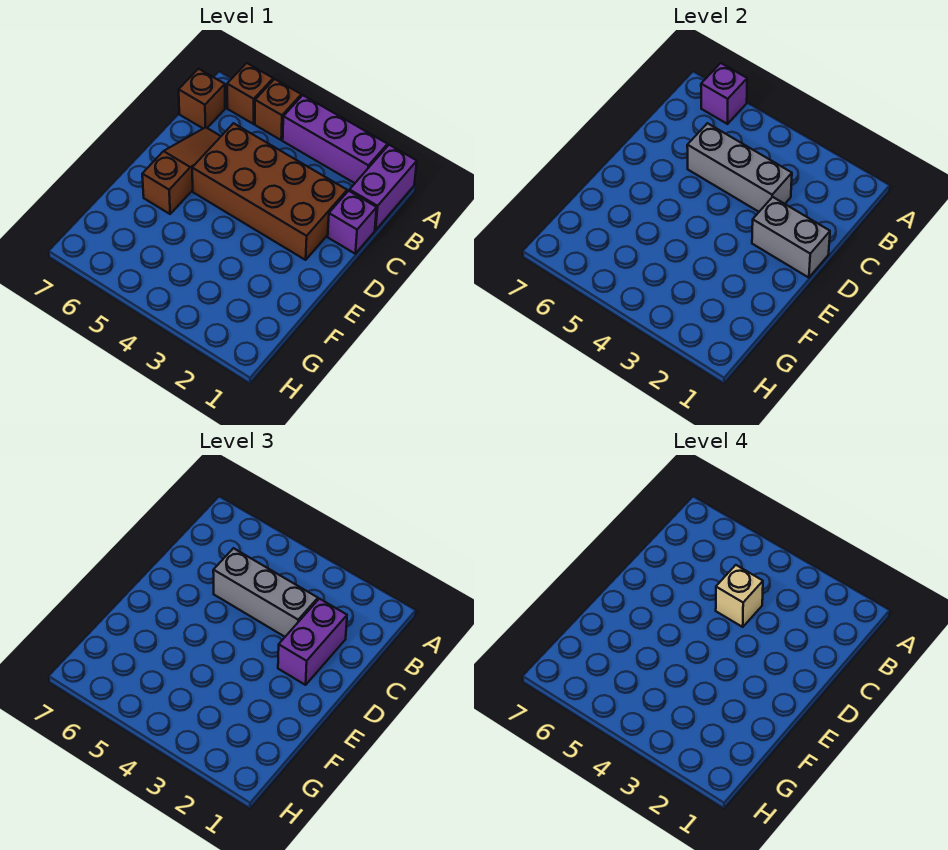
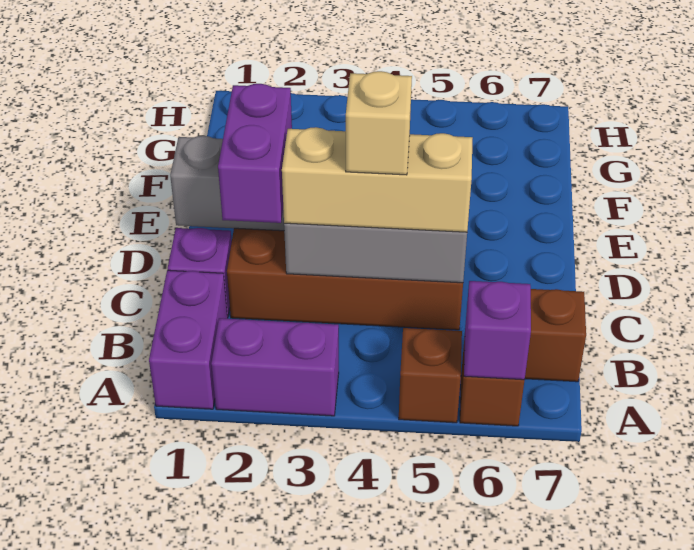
purple brick A2:A4 level 1 -> purple brick A2:A3 level 1
grey brick C3:C5 level 3 -> tan brick C3:C5 level 3
brown slope C6:E6 level 1 top E -> none

